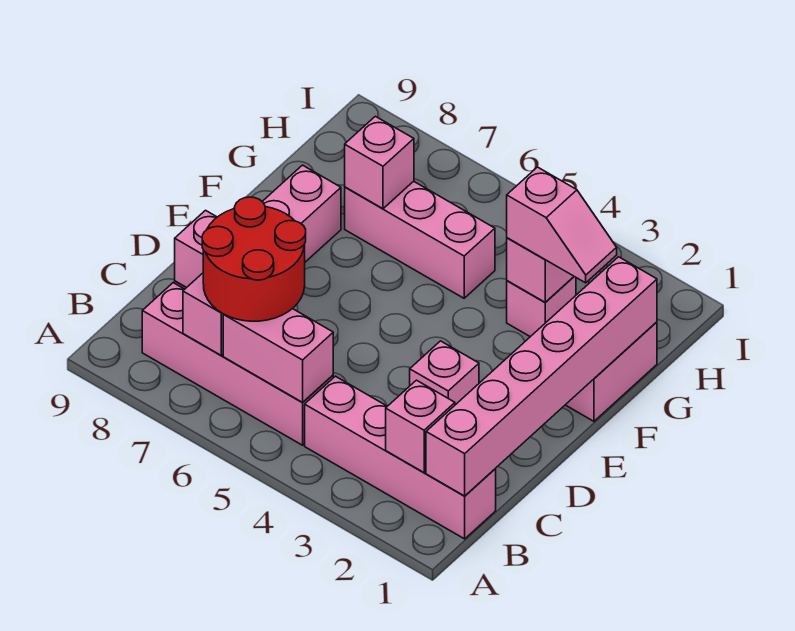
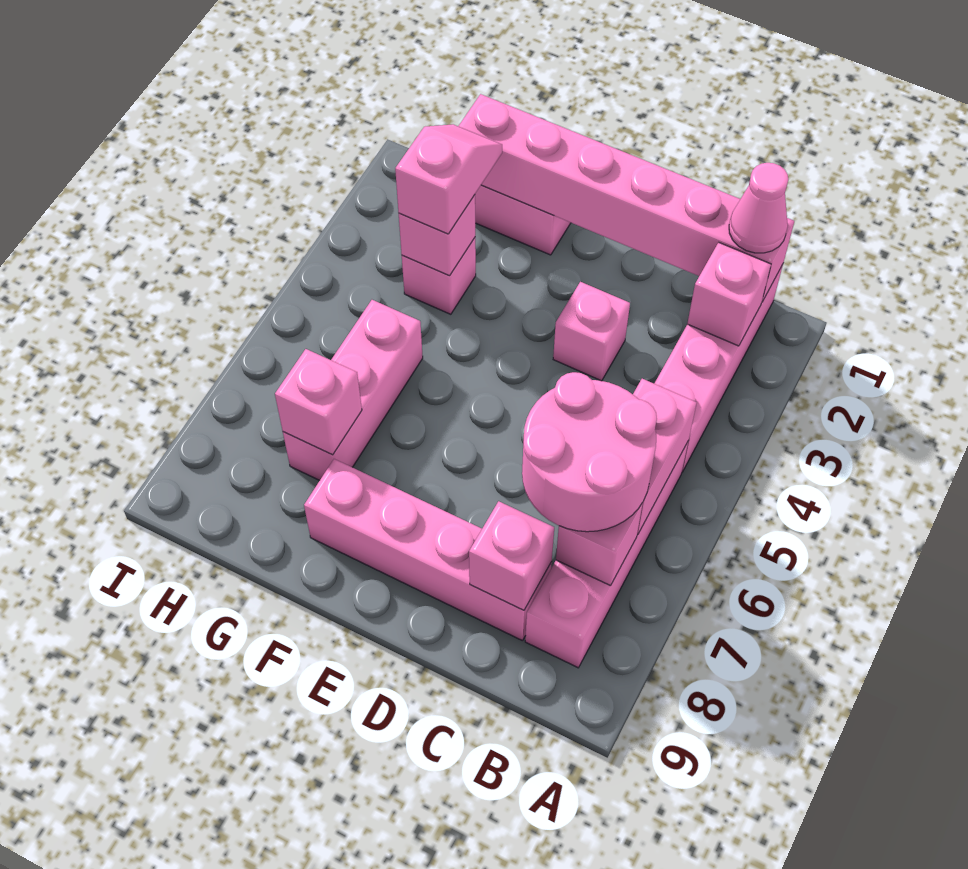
none -> pink cone B1 level 3
red round brick B6:C7 level 3 -> pink round brick B6:C7 level 3

